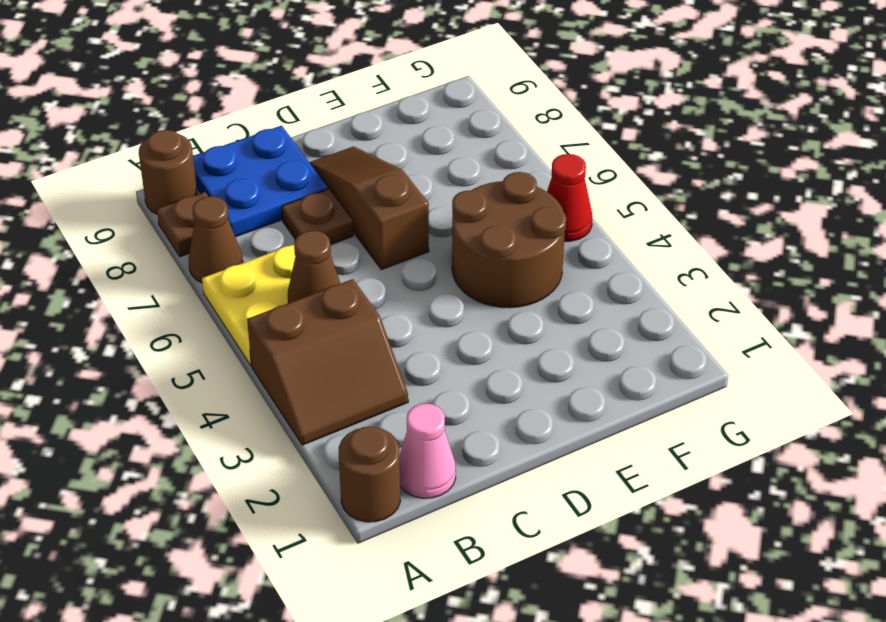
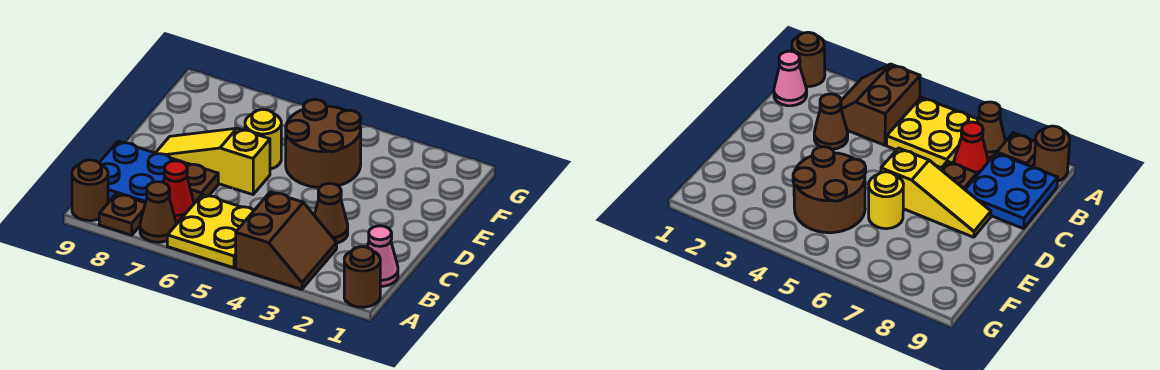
brown cone B5 level 2 -> brown cone C3 level 1
brown slope D6:D8 level 1 top 6 -> yellow slope D6:D8 level 1 top 6
none -> yellow round brick E6 level 1
red cone G5 level 1 -> red cone B7 level 1

